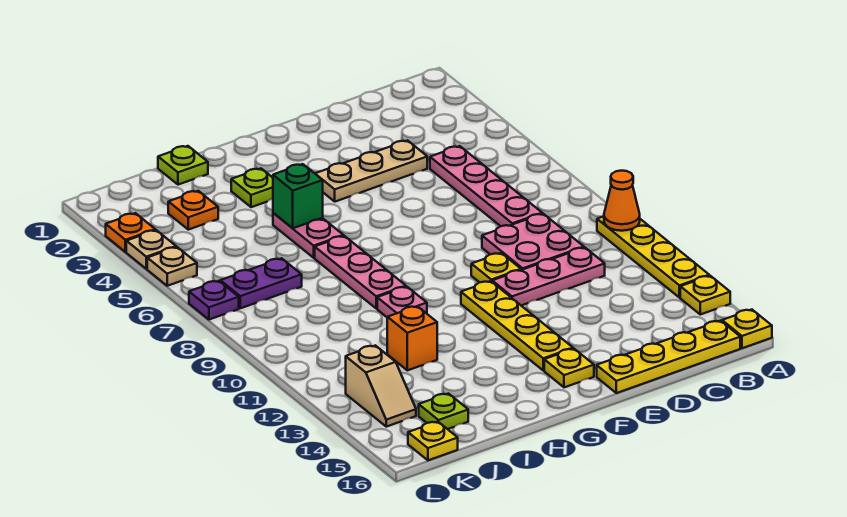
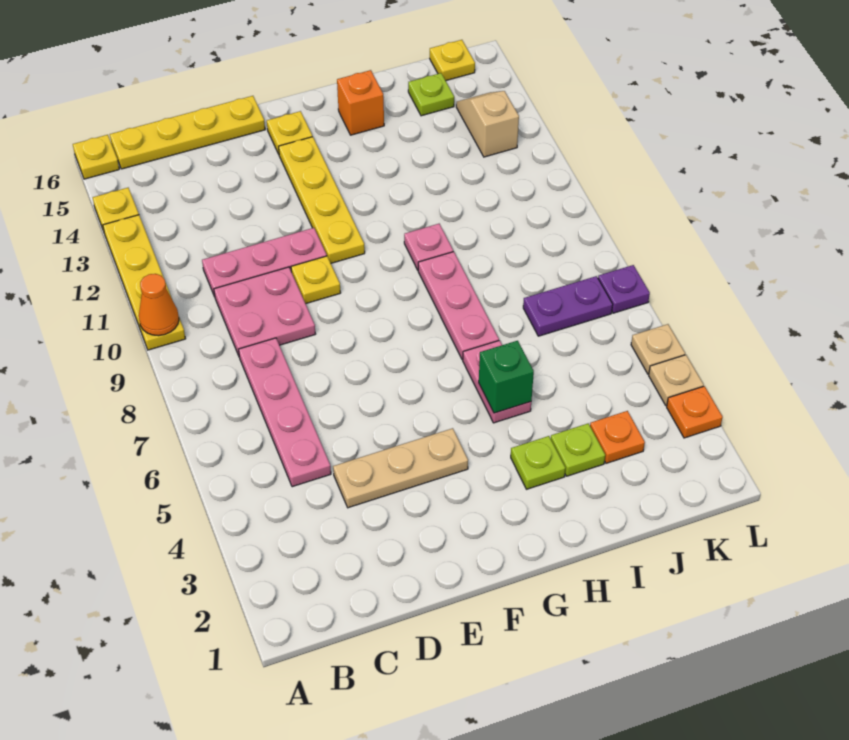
lime plate I1 level 1 -> lime plate I3 level 1
orange brick I12 level 1 -> orange brick H15 level 1

